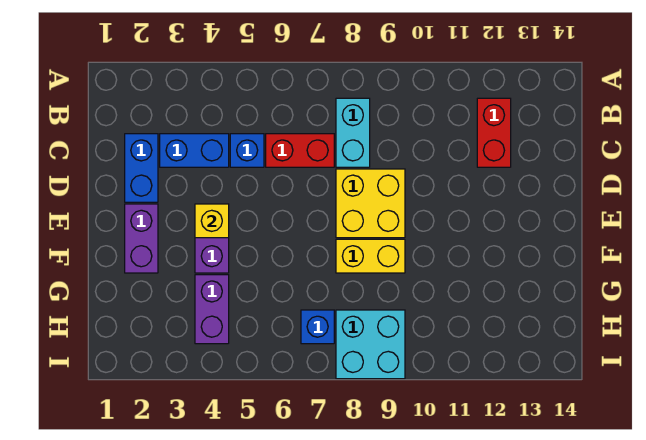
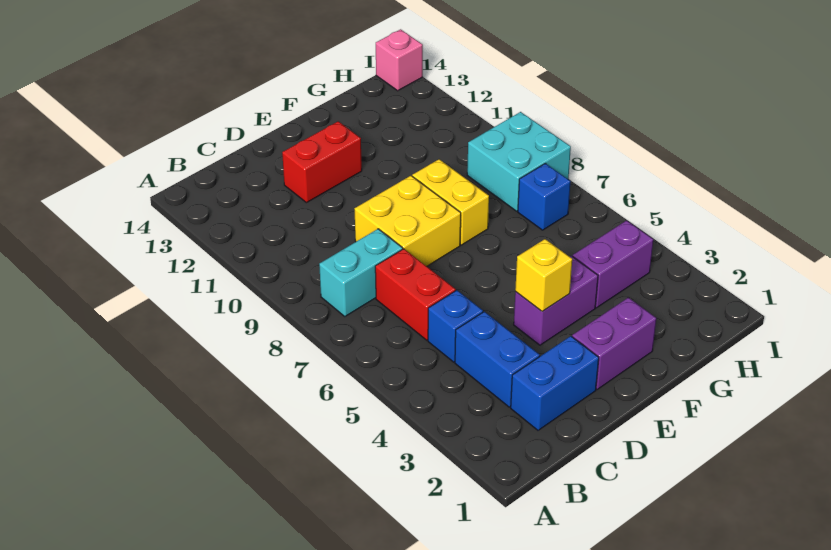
red brick B12:C12 level 1 -> red brick D12:E12 level 1
none -> pink brick I14 level 1

